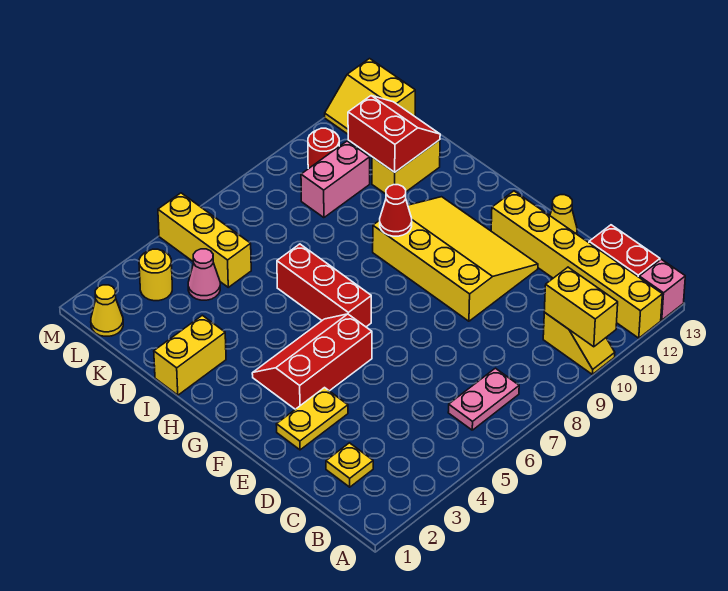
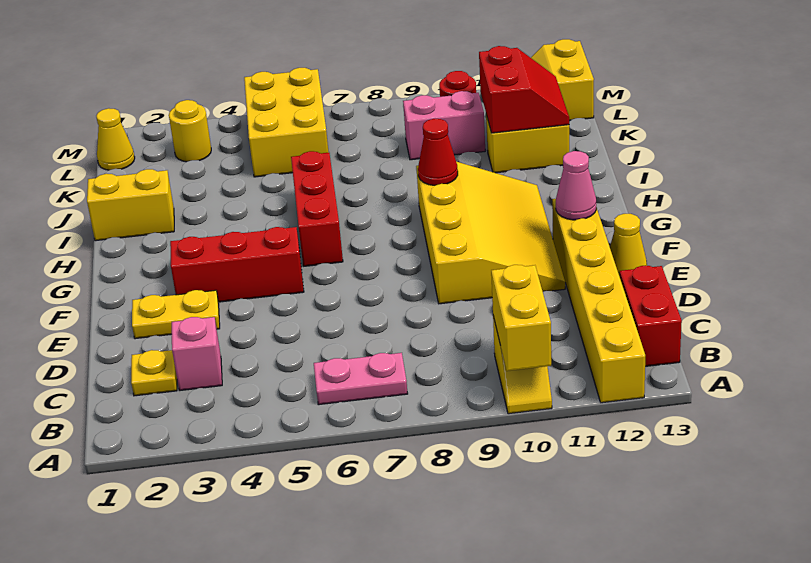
pink brick A13 level 1 -> pink brick C3 level 1
pink cone K4 level 1 -> pink cone F12 level 2
yellow brick K5:M5 level 1 -> yellow brick K5:M6 level 1

